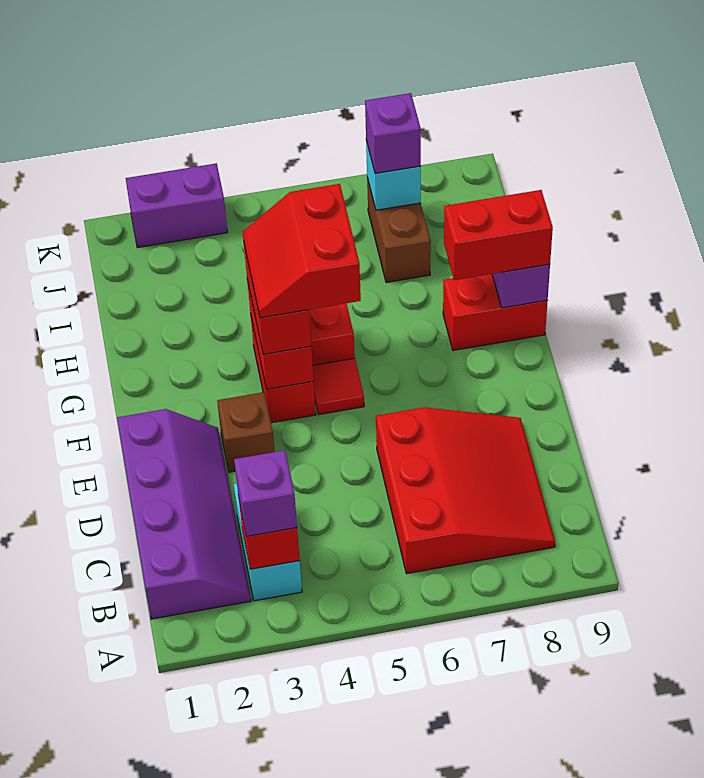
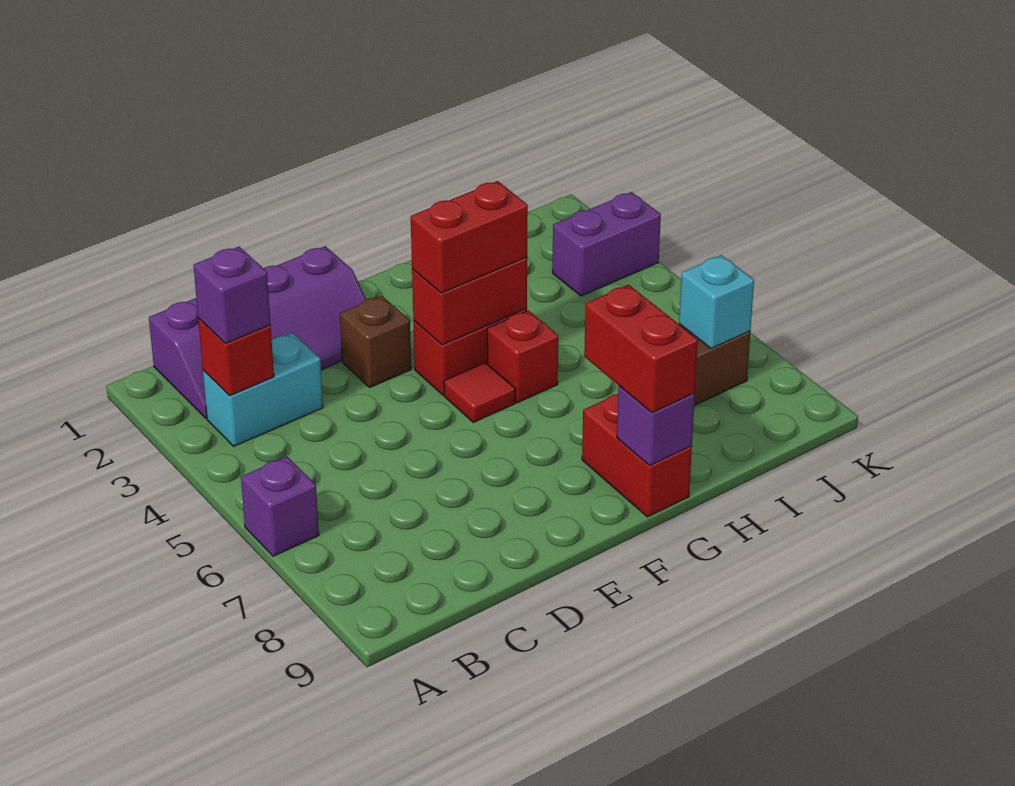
red slope B6:D8 level 1 top 6 -> none
red slope F4:G5 level 4 top 5 -> none
purple brick J7 level 3 -> purple brick A6 level 1
purple brick K2:K3 level 1 -> purple brick J3:K3 level 1

